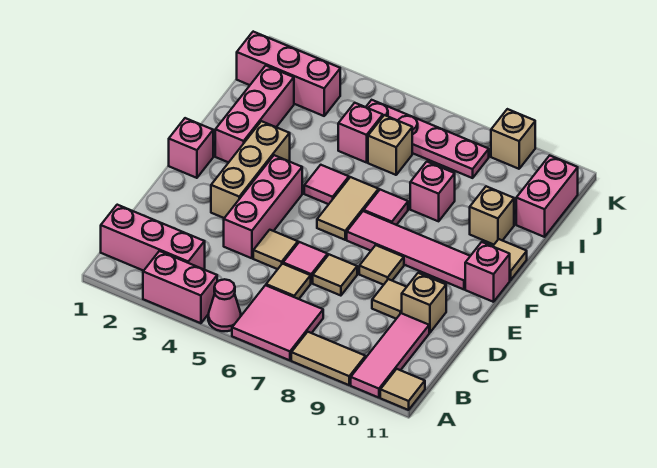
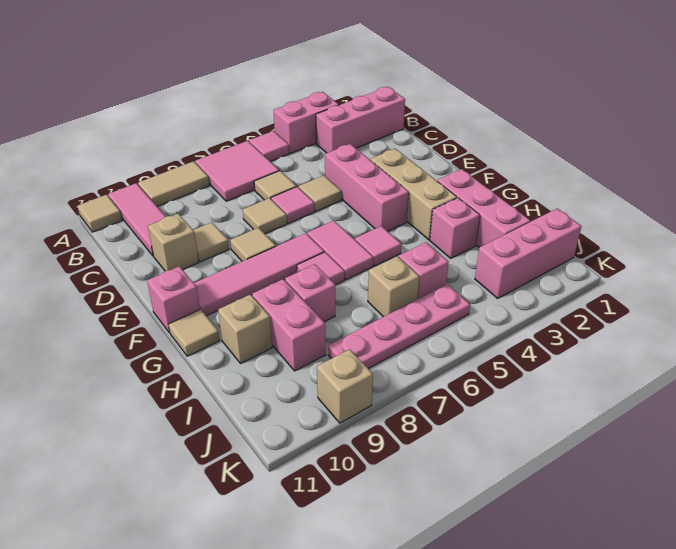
pink cone A5 level 1 -> pink tile A5 level 1
pink brick F1 level 1 -> pink brick H3 level 1
tan tile F6:G6 level 1 -> pink tile F6:G6 level 1
pink brick I11:J11 level 1 -> pink brick H9:I9 level 1

